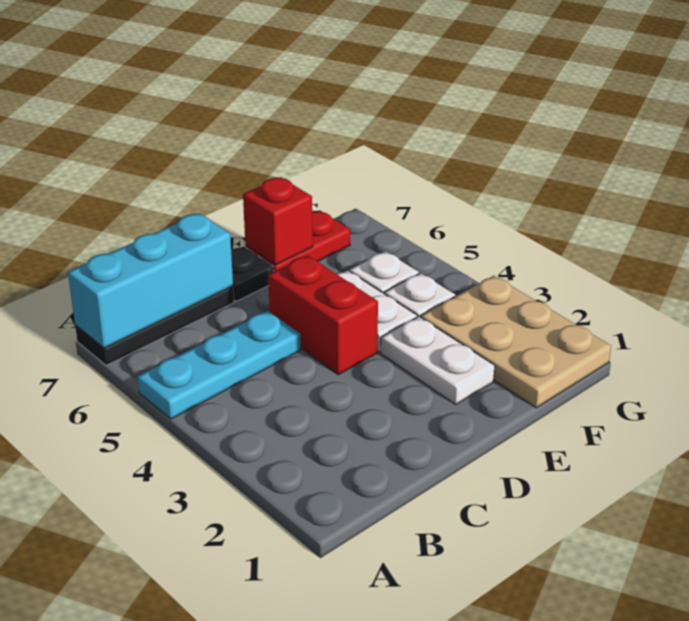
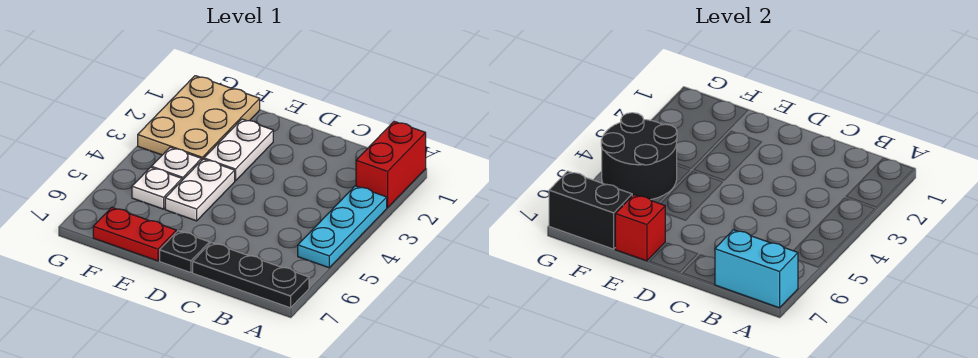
cyan plate A5:C5 level 1 -> cyan plate A3:A5 level 1
cyan brick A7:C7 level 2 -> cyan brick A7:B7 level 2
red brick D4:D5 level 1 -> red brick A1:A2 level 1
none -> black round brick F4:G5 level 2
none -> black brick F7:G7 level 2

